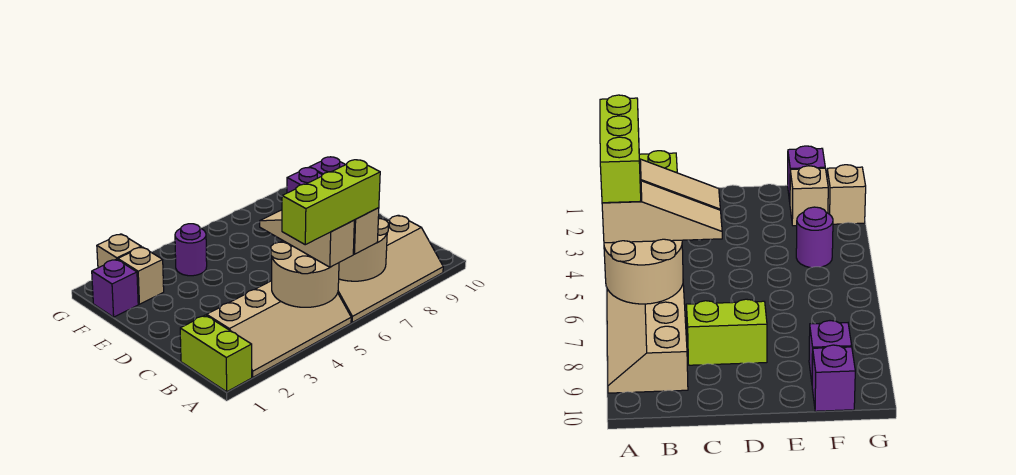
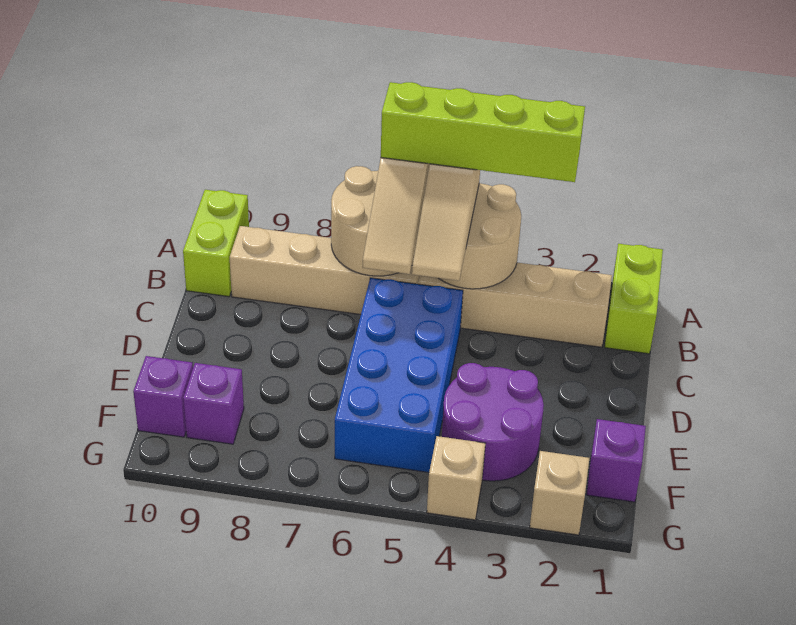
lime brick A4:A6 level 4 -> lime brick A3:A6 level 4
none -> blue brick C5:F6 level 1
lime brick C8:D8 level 1 -> lime brick A10:B10 level 1
tan brick F2 level 1 -> tan brick G4 level 1
purple round brick F4 level 1 -> purple round brick E3:F4 level 1

